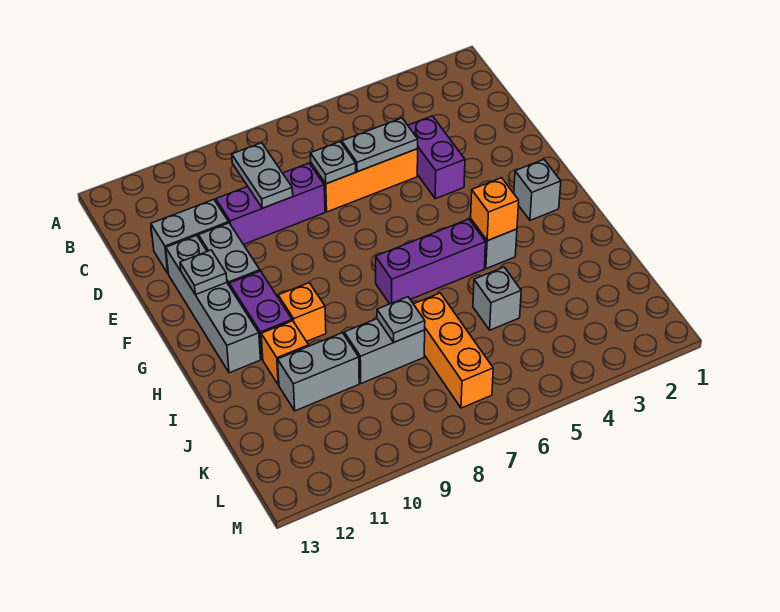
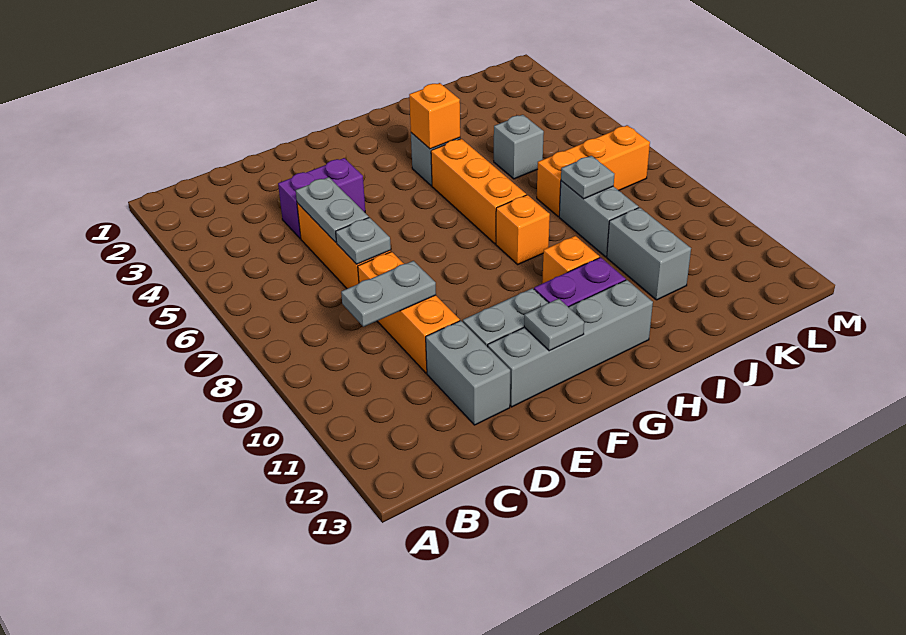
purple brick D8:D10 level 1 -> orange brick D8:D10 level 1
grey brick G2 level 1 -> none
purple brick H5:H7 level 1 -> orange brick H5:H7 level 1
orange brick I11 level 1 -> orange brick H8 level 1

